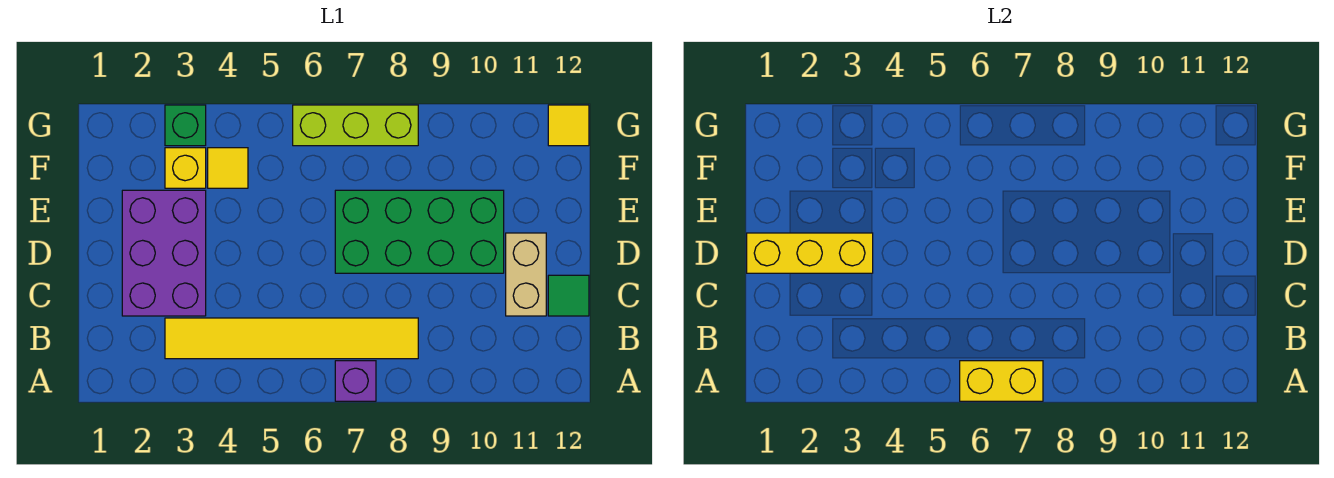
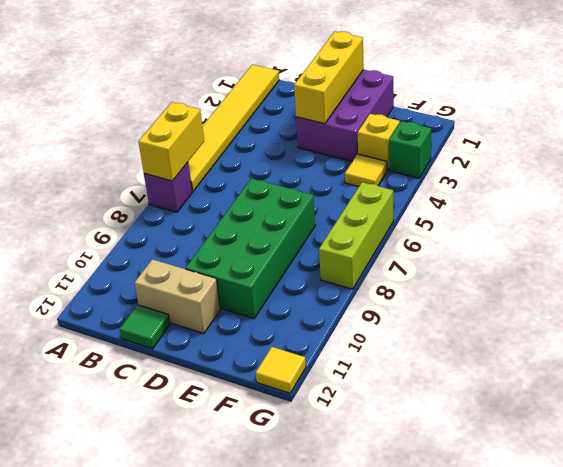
yellow tile B3:B8 level 1 -> yellow tile A1:A6 level 1
purple brick C2:E3 level 1 -> purple brick D1:E3 level 1

